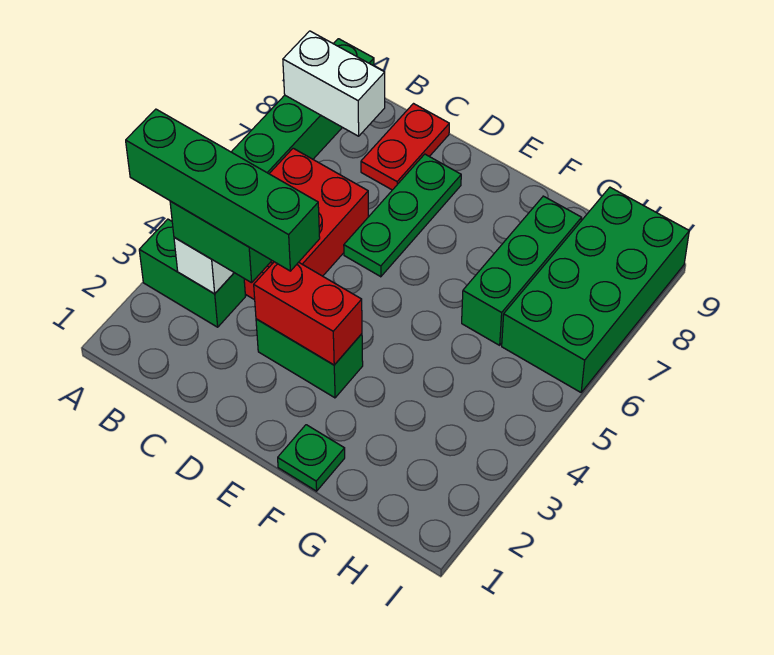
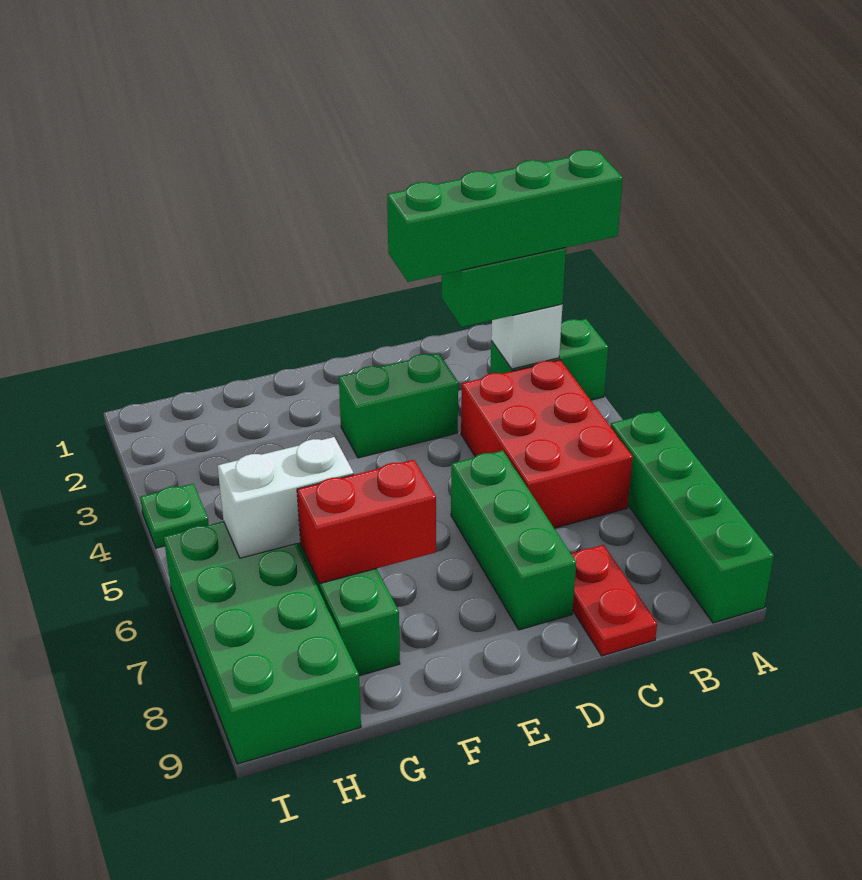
white brick A8:B8 level 2 -> white brick G6:H6 level 2
red brick D3:E3 level 2 -> red brick F7:G7 level 2
green plate D6:D8 level 1 -> green brick D6:D8 level 1
green plate F1 level 1 -> green plate I4 level 1

